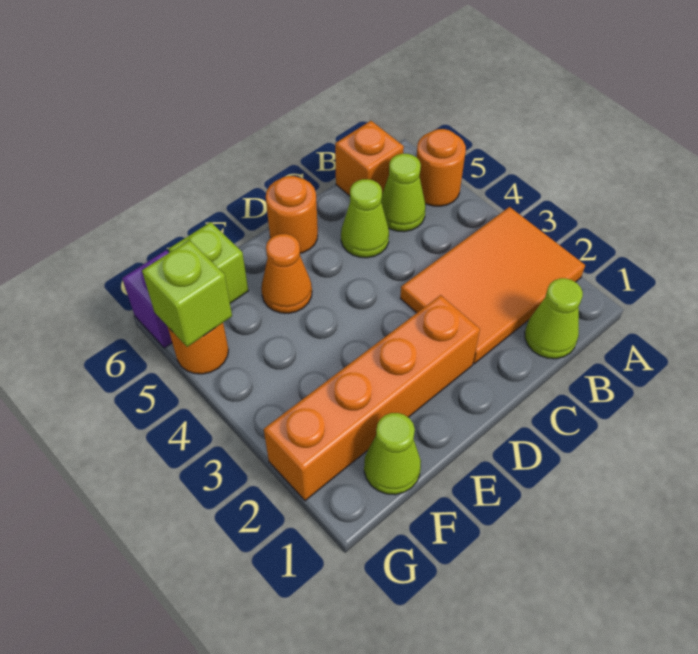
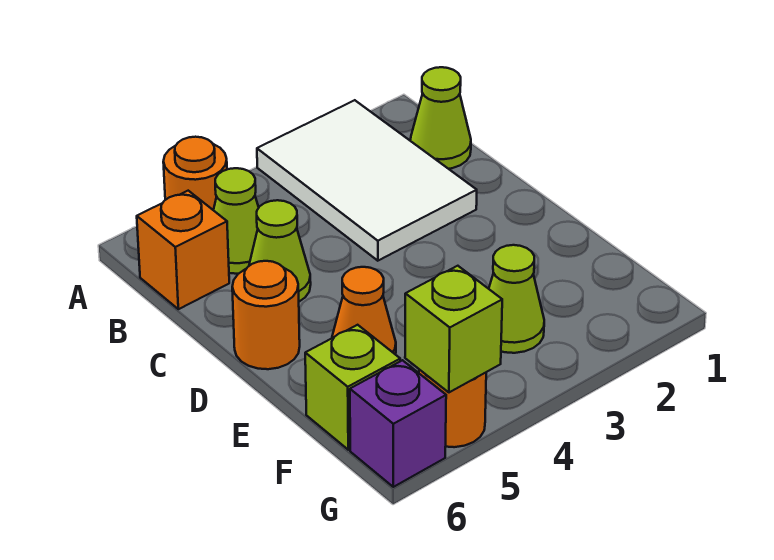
orange tile A2:C3 level 1 -> white tile A2:C3 level 1
orange brick D2:G2 level 1 -> none
lime cone F1 level 1 -> lime cone F3 level 1

